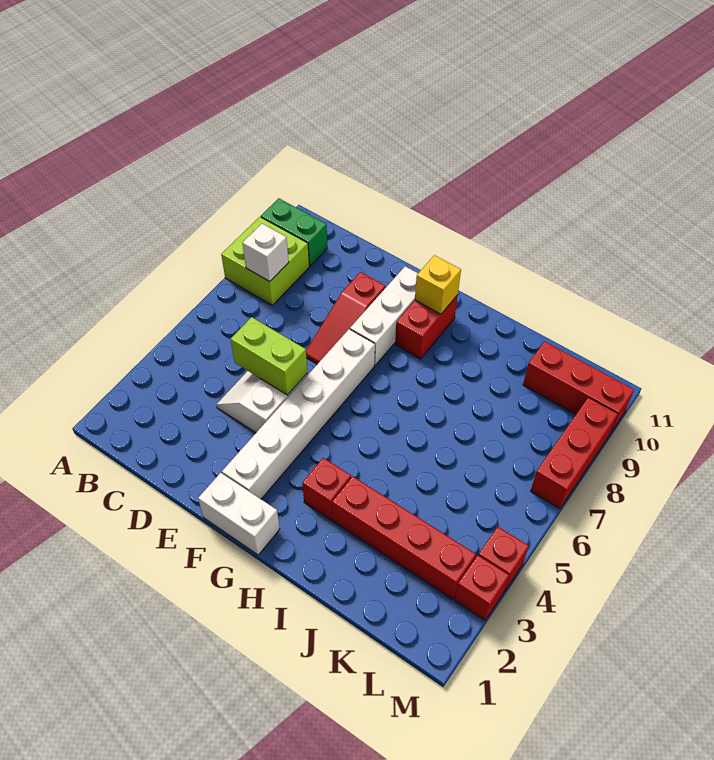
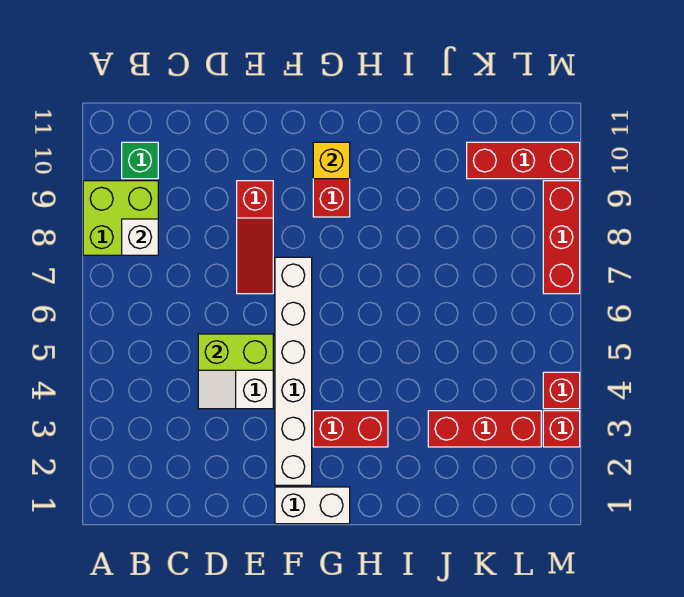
green brick A10:B10 level 1 -> green brick B10 level 1
white brick F8:F10 level 1 -> none
red brick H3 level 1 -> red brick G3:H3 level 1
red brick I3:L3 level 1 -> red brick J3:L3 level 1

